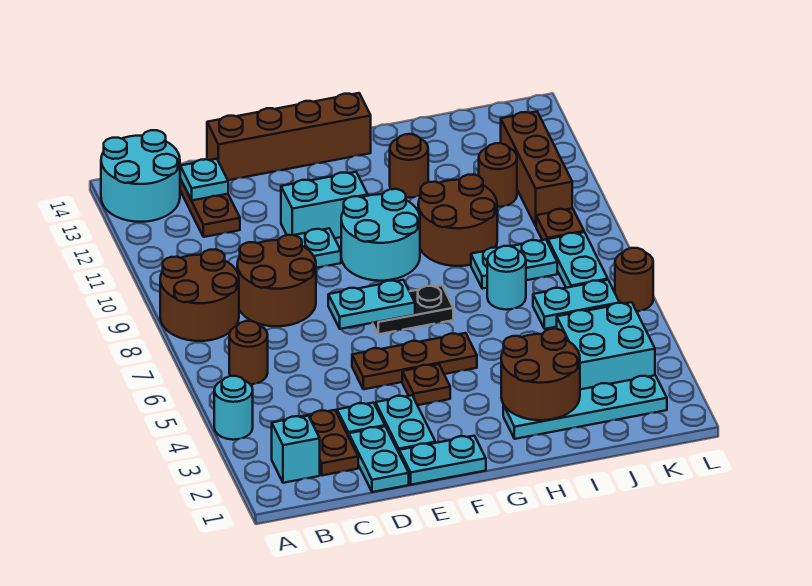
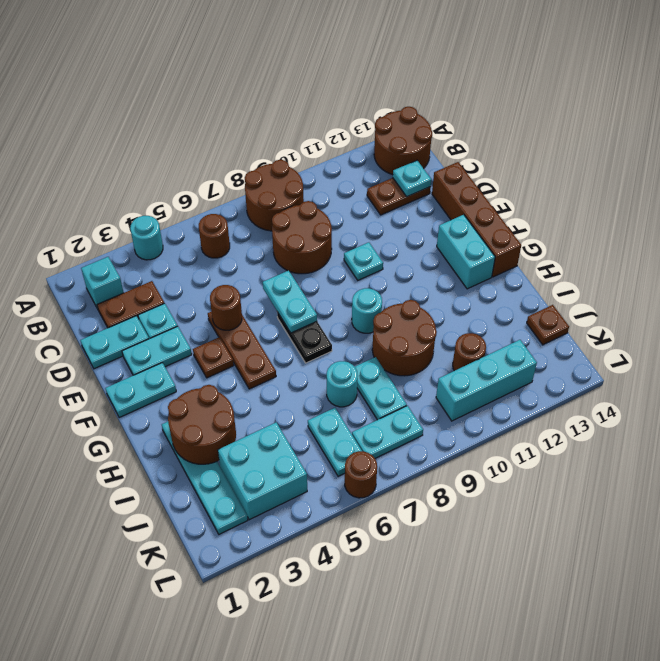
cyan round brick A13:B14 level 1 -> brown round brick A13:B14 level 1
cyan plate E1:F1 level 1 -> cyan plate F1:F2 level 1
cyan brick E11:F11 level 1 -> cyan brick F13:G13 level 1
cyan round brick F9:G10 level 1 -> cyan round brick G9 level 1
brown round brick H12 level 1 -> brown round brick E5 level 2
brown plate K9 level 1 -> brown plate J14 level 1
brown brick K10:K12 level 1 -> cyan brick K10:K12 level 1

